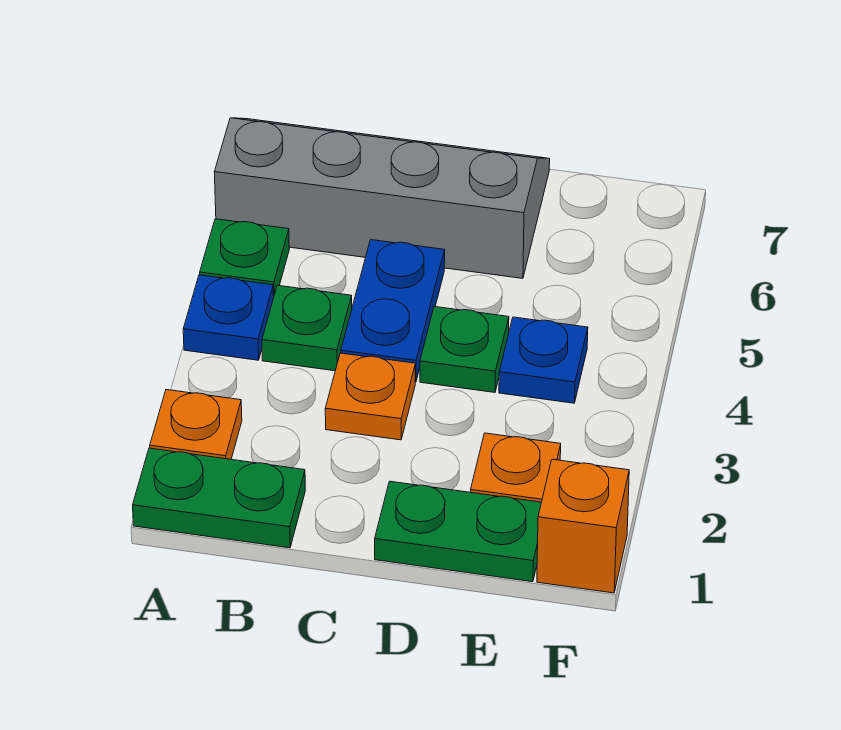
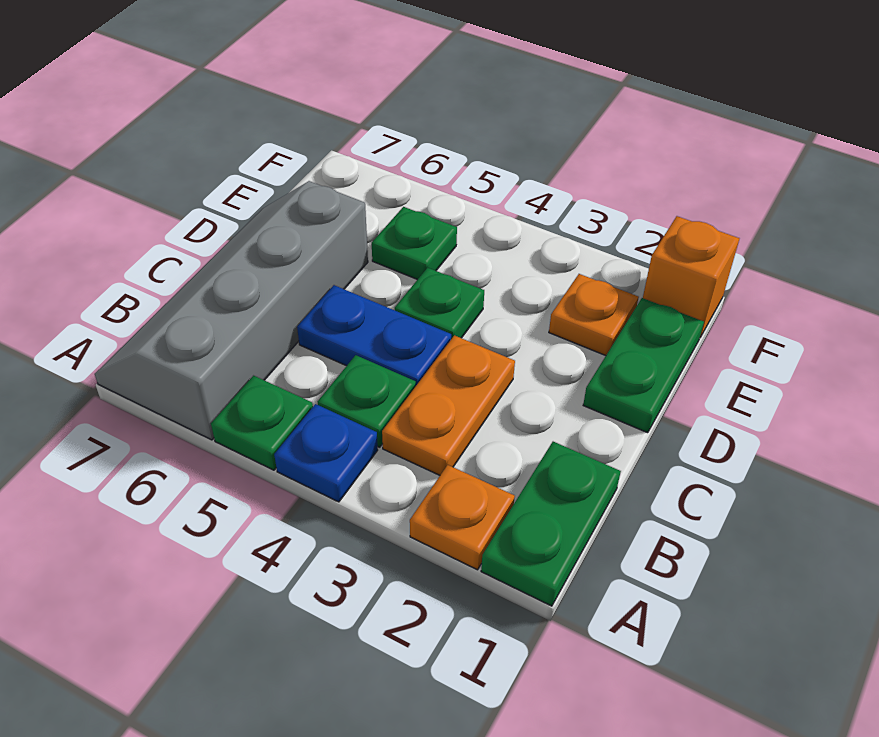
orange plate C3 level 1 -> orange plate B3:C3 level 1
blue plate E4 level 1 -> none
none -> green plate E5 level 1

